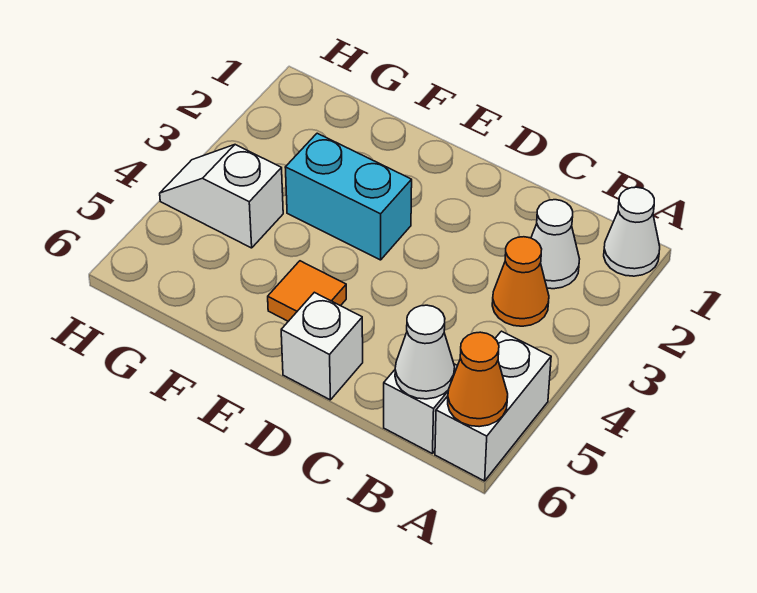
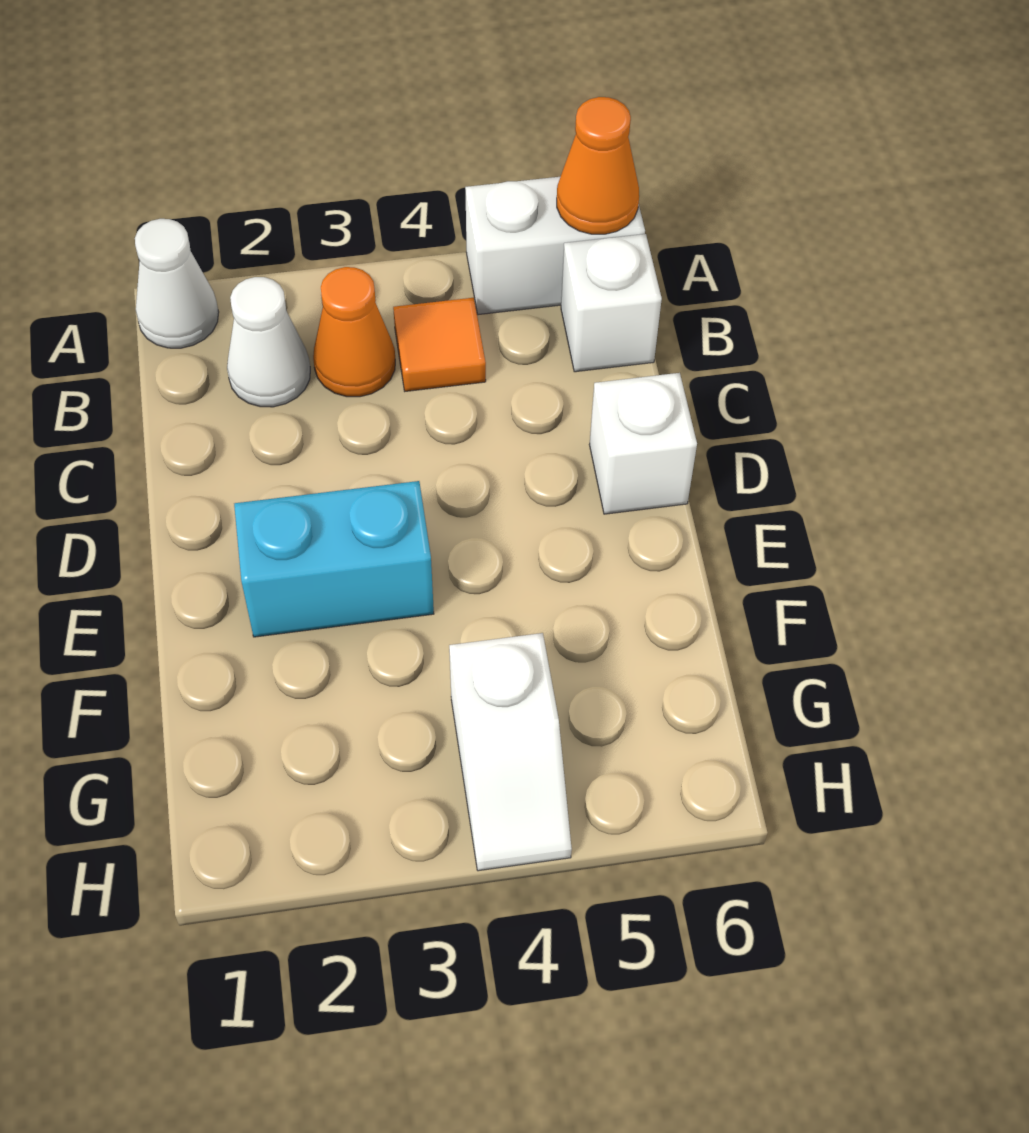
white cone B6 level 2 -> none
cyan brick E3:F3 level 1 -> cyan brick E2:E3 level 1
orange tile E5 level 1 -> orange tile B4 level 1

